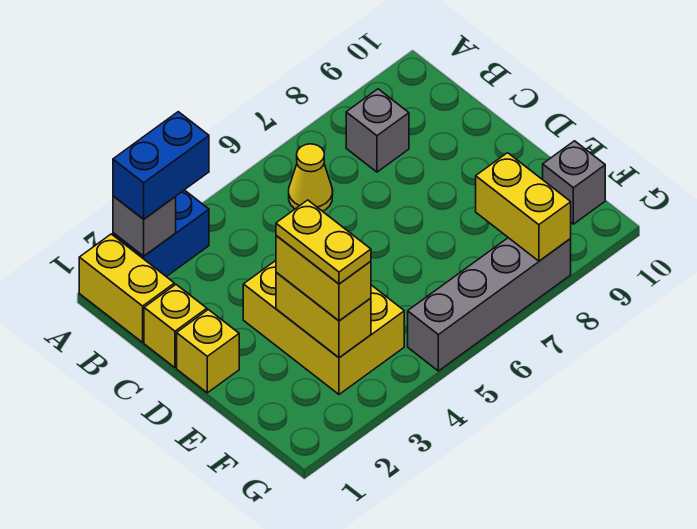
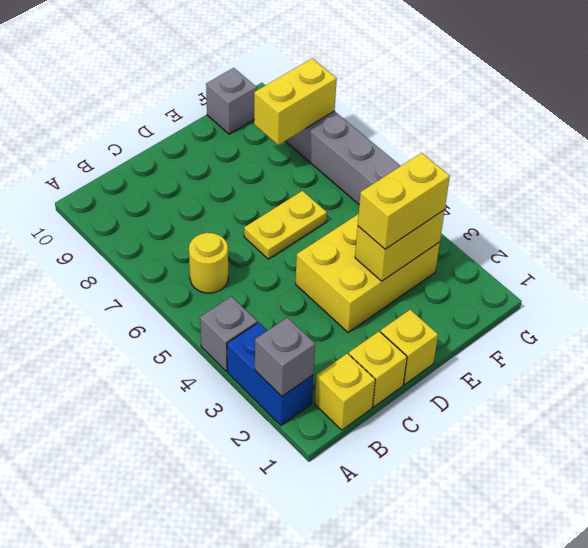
yellow brick A1:B1 level 1 -> yellow brick B1 level 1
blue brick A2:A3 level 3 -> none
yellow cone B6 level 1 -> yellow round brick B6 level 1
grey brick B8 level 1 -> grey brick A4 level 1
yellow plate E3:F3 level 4 -> yellow plate D6:E6 level 1

